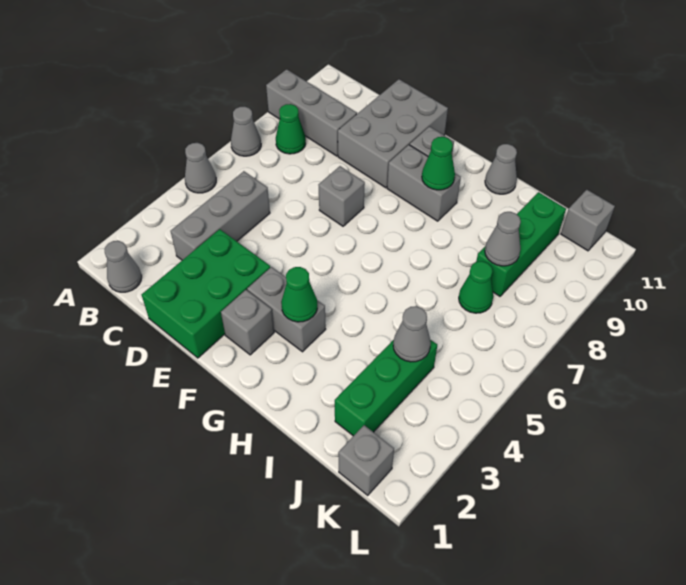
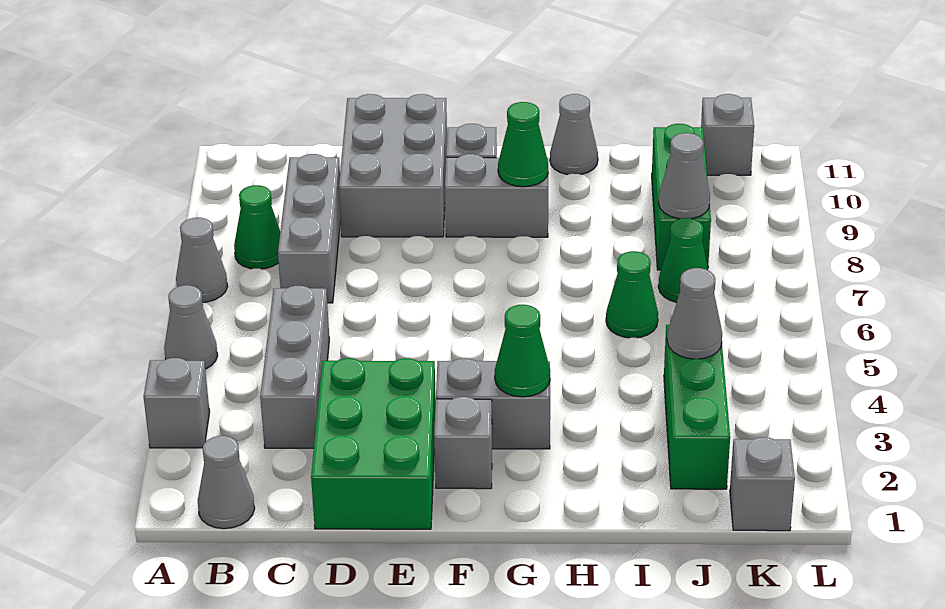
grey brick A9:C9 level 1 -> grey brick C7:C9 level 1
grey brick E7 level 1 -> grey brick A3 level 1
none -> green cone I6 level 1

